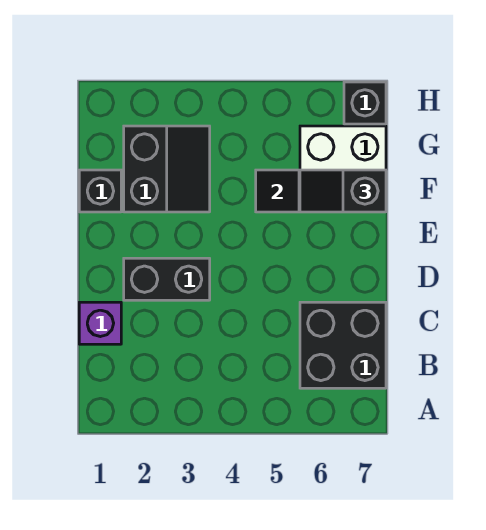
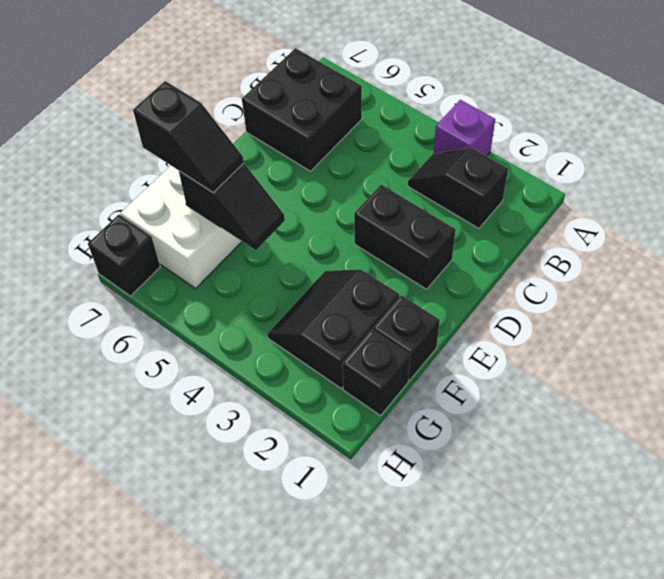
none -> black slope B2:B3 level 1 top 2
purple brick C1 level 1 -> purple brick A3 level 1
none -> black brick G1 level 1

